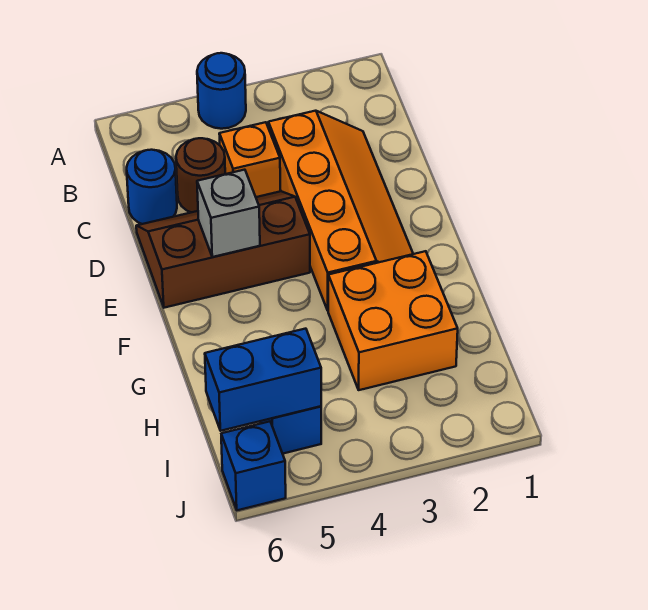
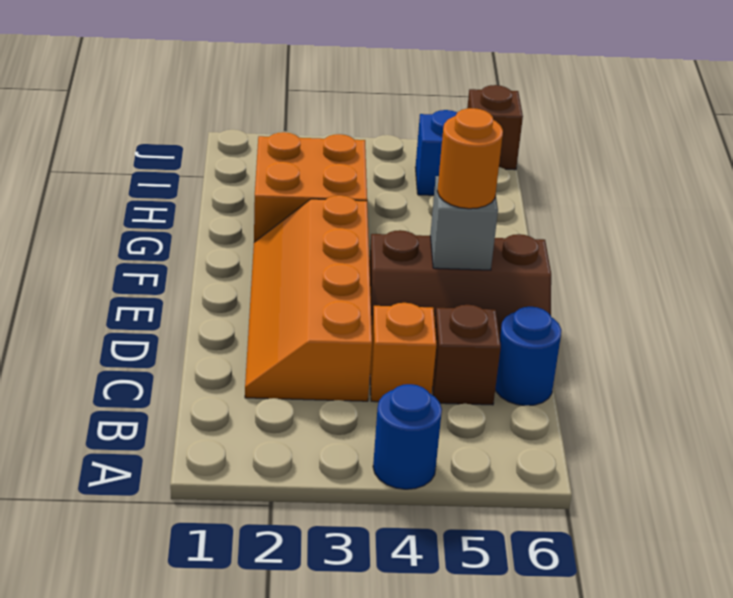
brown round brick C5 level 1 -> brown brick C5 level 1
none -> orange round brick E5 level 3
blue brick I5:I6 level 2 -> none
blue brick J6 level 1 -> brown brick J6 level 1

